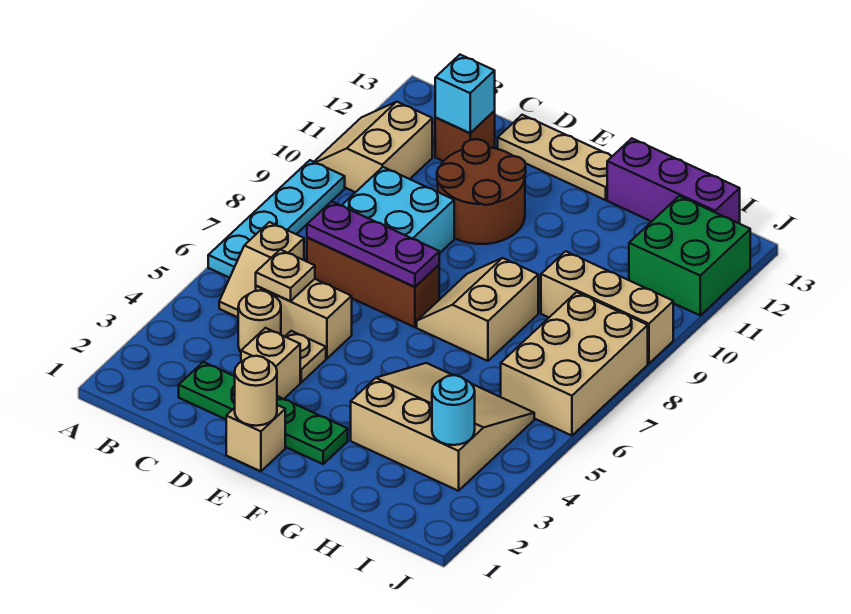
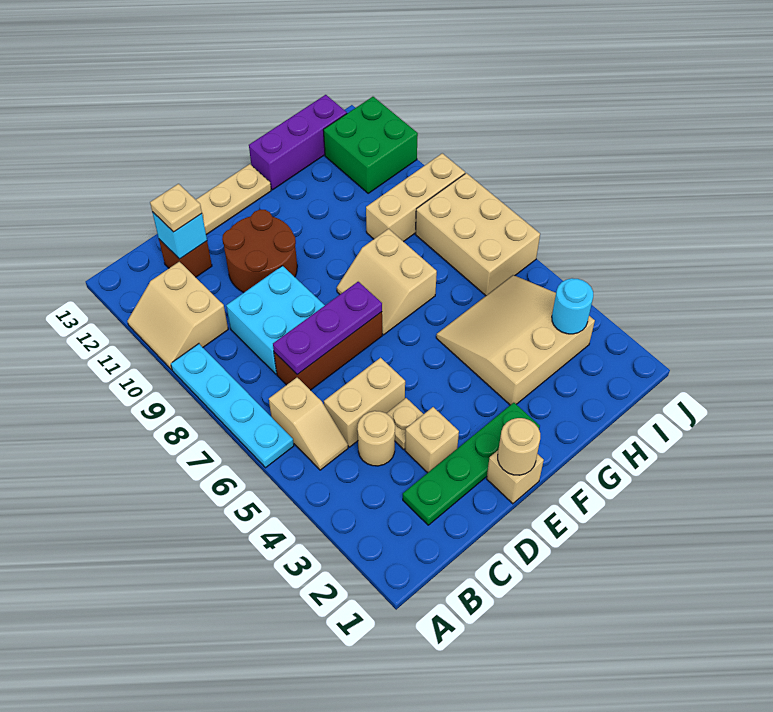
tan plate C5 level 2 -> tan plate C12 level 3

